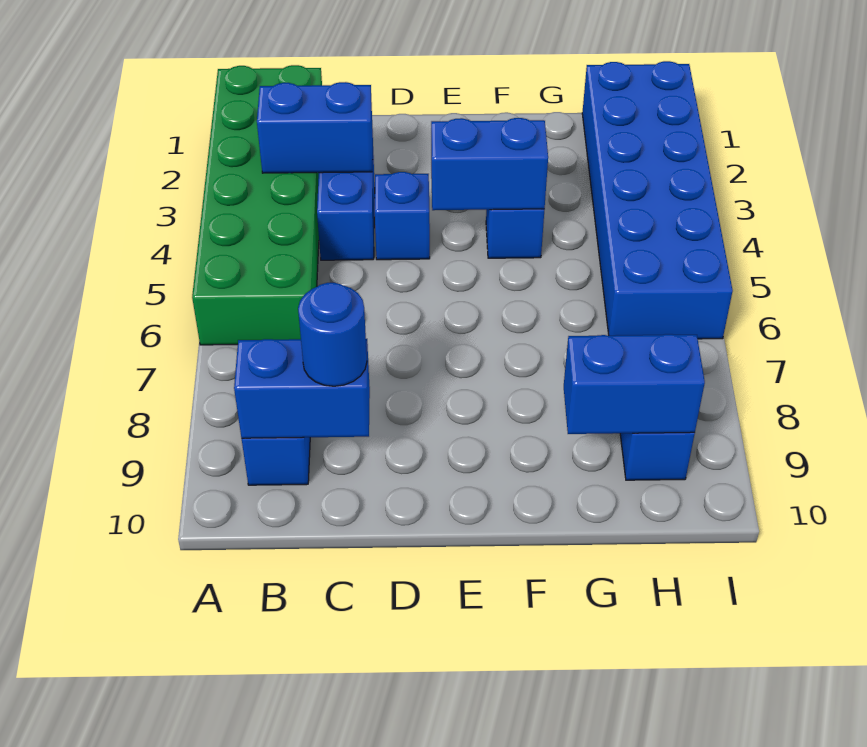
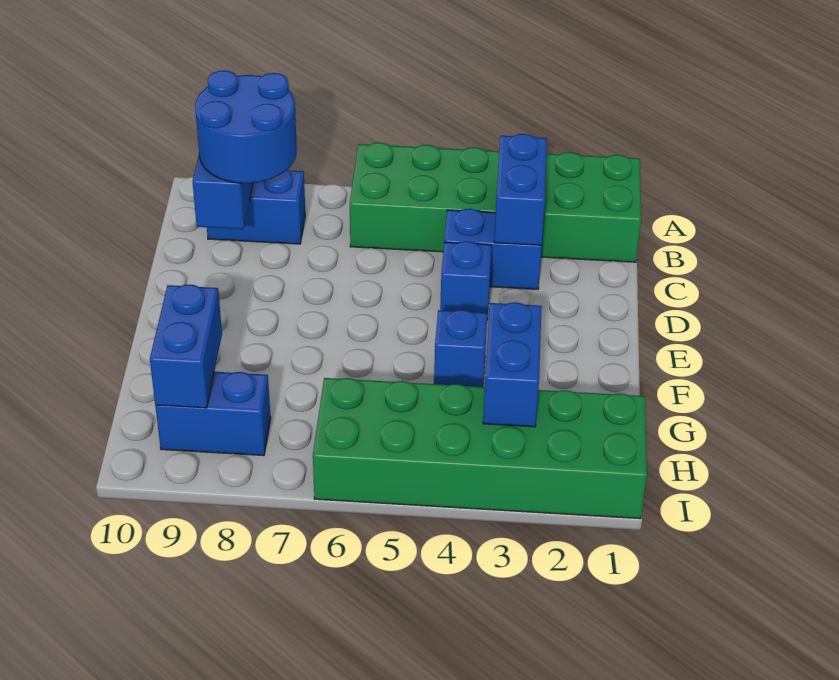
blue round brick C9 level 3 -> blue round brick B8:C9 level 3
blue brick E4:F4 level 2 -> blue brick G3:H3 level 2
blue brick H1:I6 level 1 -> green brick H1:I6 level 1

